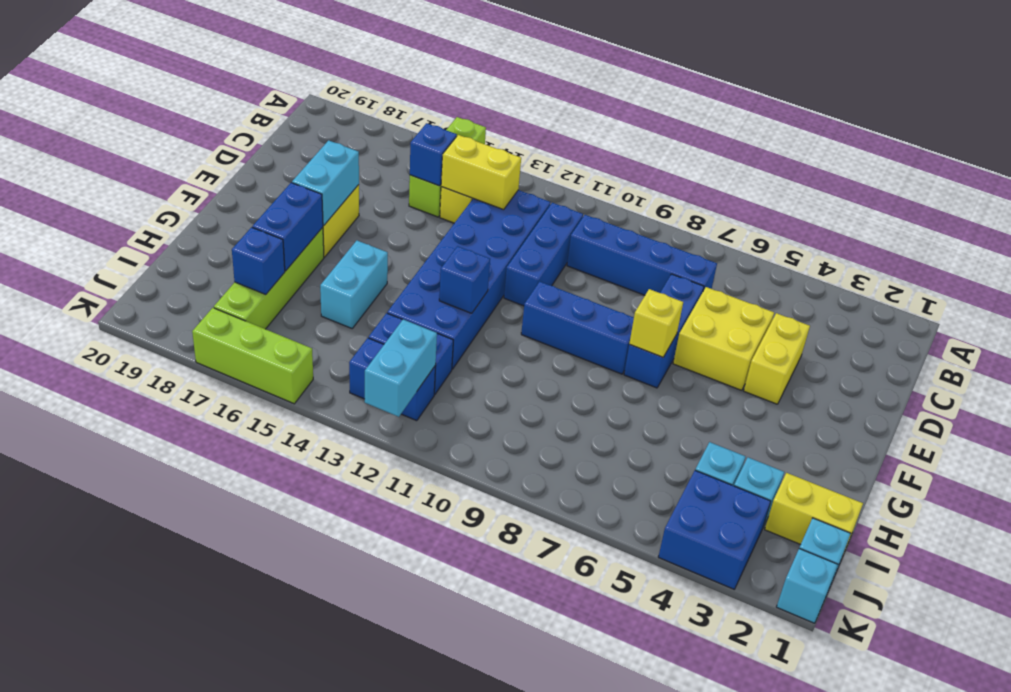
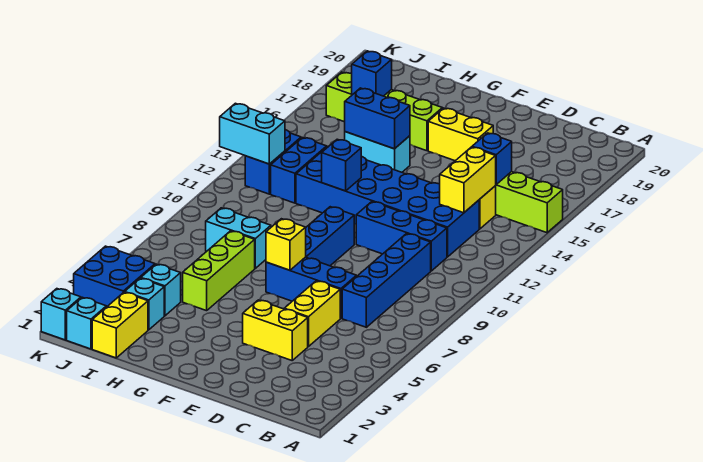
yellow brick D5:E6 level 1 -> yellow brick D5:D6 level 1
cyan brick E17:F17 level 2 -> cyan brick H8:I8 level 1
blue brick G17:H17 level 2 -> blue brick G15:H15 level 2
lime brick K15:K17 level 1 -> lime brick H5:H7 level 1

